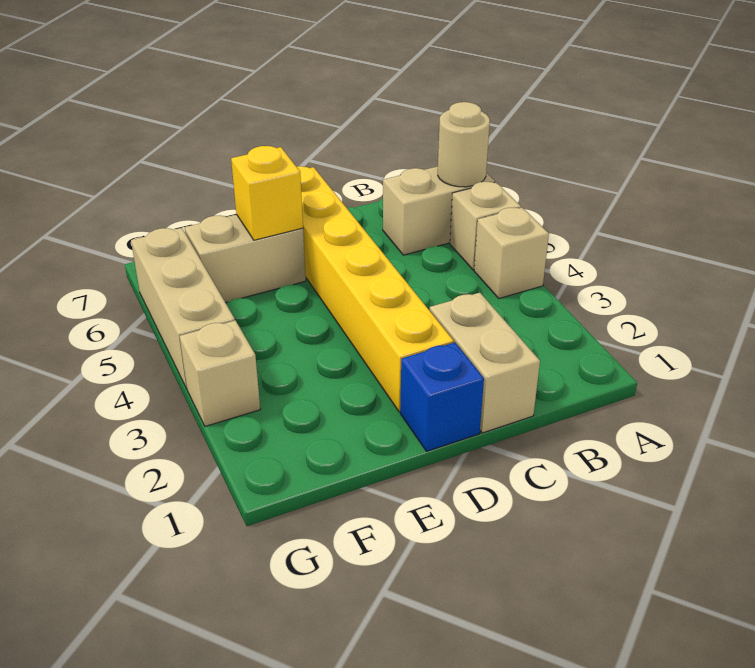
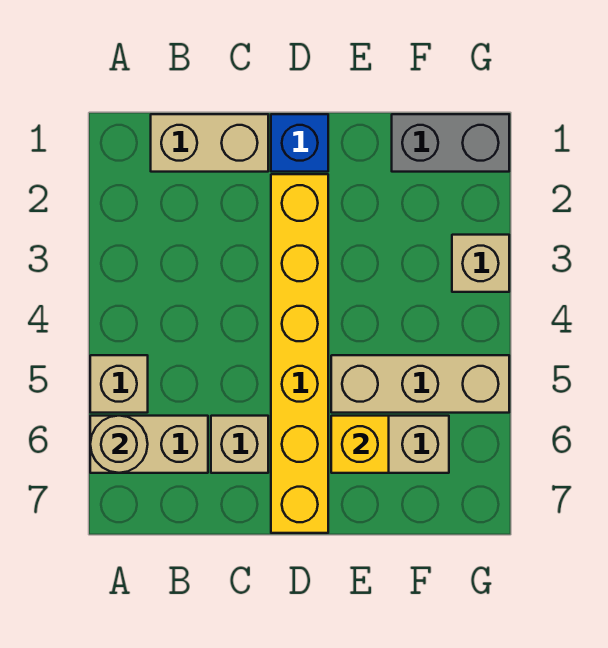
tan brick A4 level 1 -> tan brick C6 level 1
tan brick C1:C2 level 1 -> tan brick B1:C1 level 1
none -> grey brick F1:G1 level 1
tan brick G4:G6 level 1 -> tan brick E5:G5 level 1

